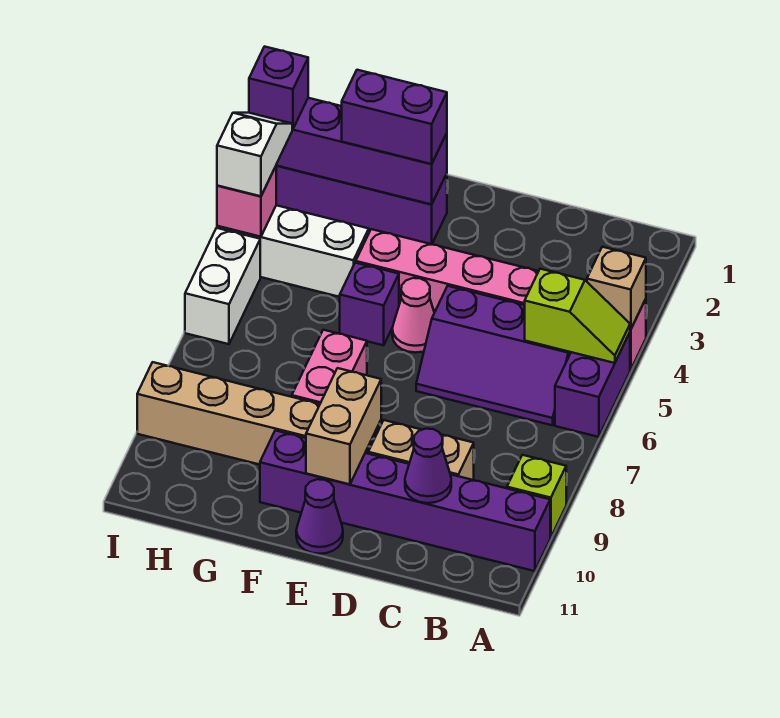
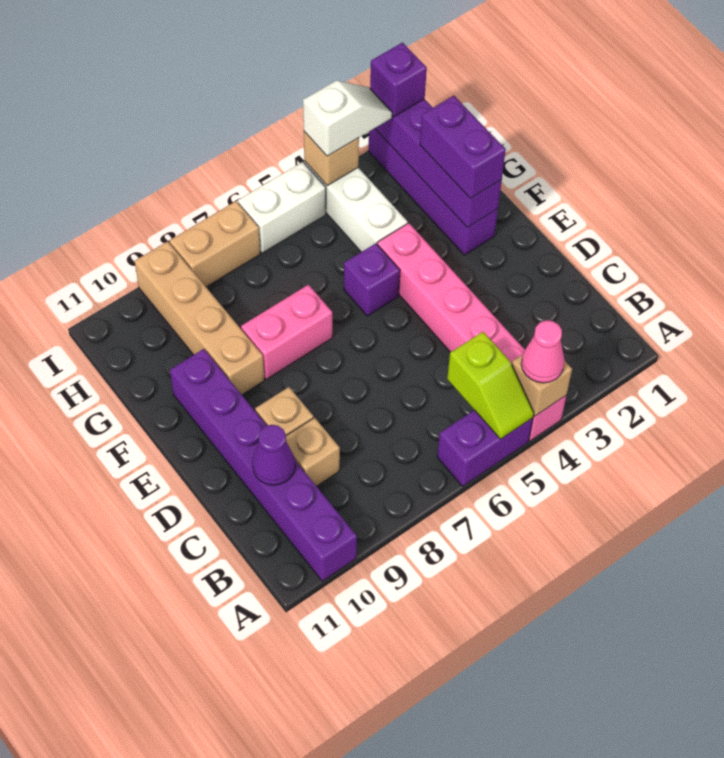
lime brick A9 level 1 -> none
purple slope B5:D6 level 1 top 5 -> none
pink cone E5 level 1 -> pink cone A4 level 3
tan brick E9:E10 level 2 -> tan brick I7:I8 level 1
purple cone E11 level 1 -> none
pink brick I4 level 2 -> tan brick I4 level 2

